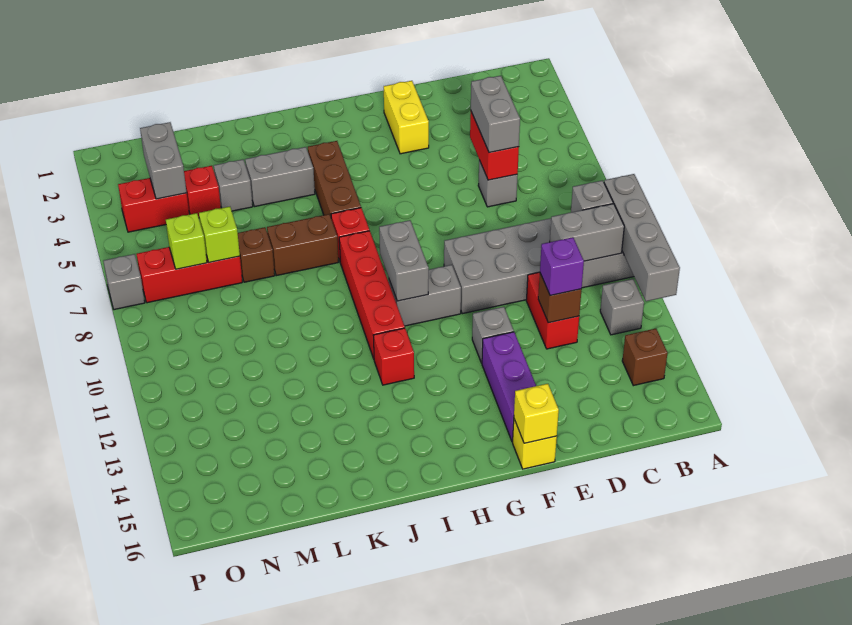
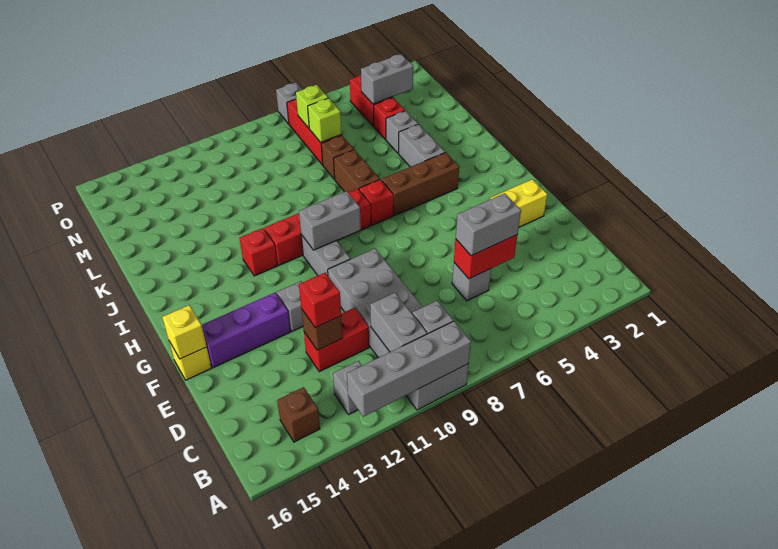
purple brick D12 level 3 -> red brick D12 level 3

